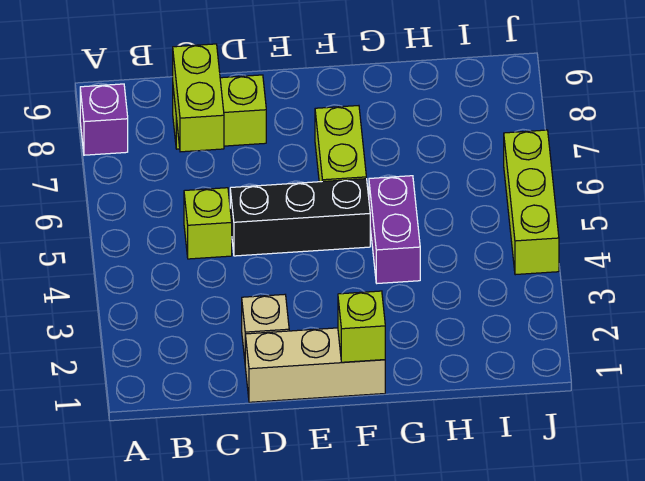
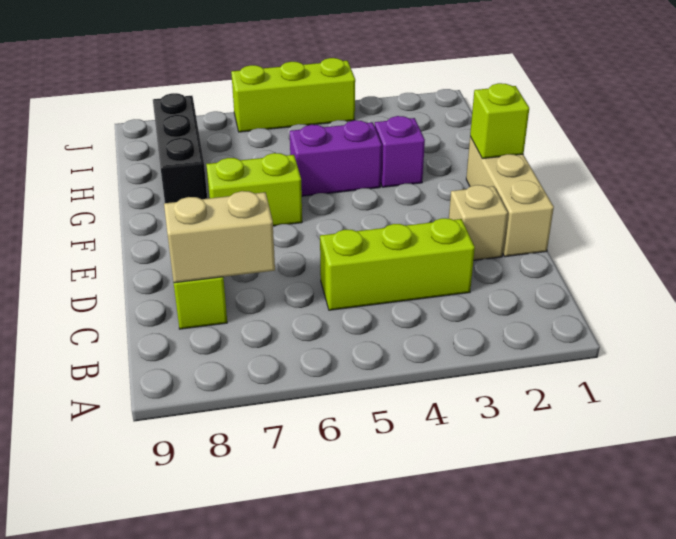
purple brick A8 level 1 -> purple brick G3 level 1
lime brick C5 level 1 -> lime brick C3:C5 level 1
lime brick C7:C8 level 2 -> tan brick C7:C8 level 2
black brick D5:F5 level 1 -> black brick G8:I8 level 1

